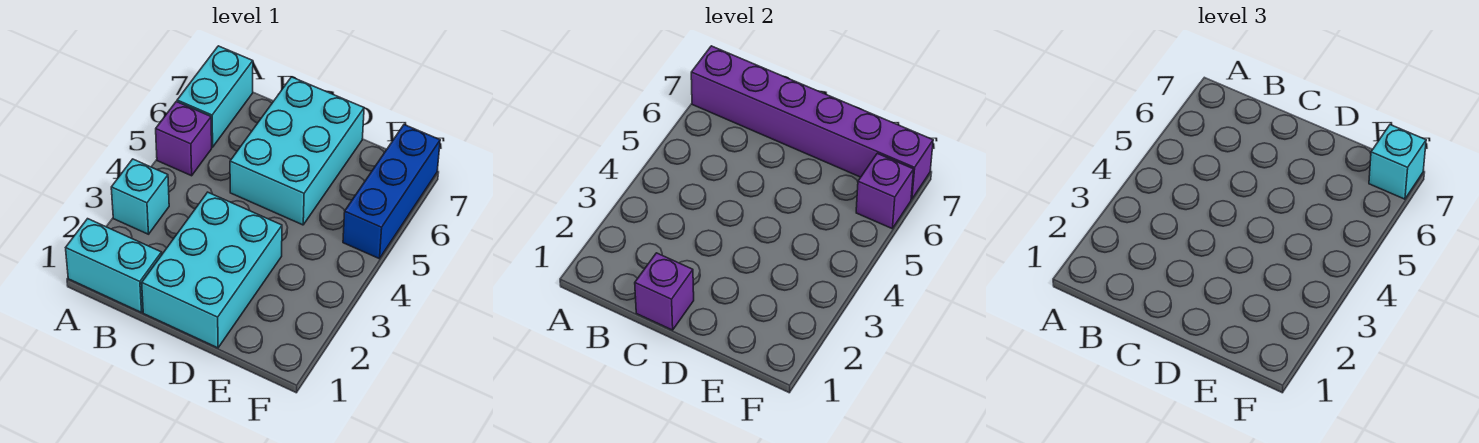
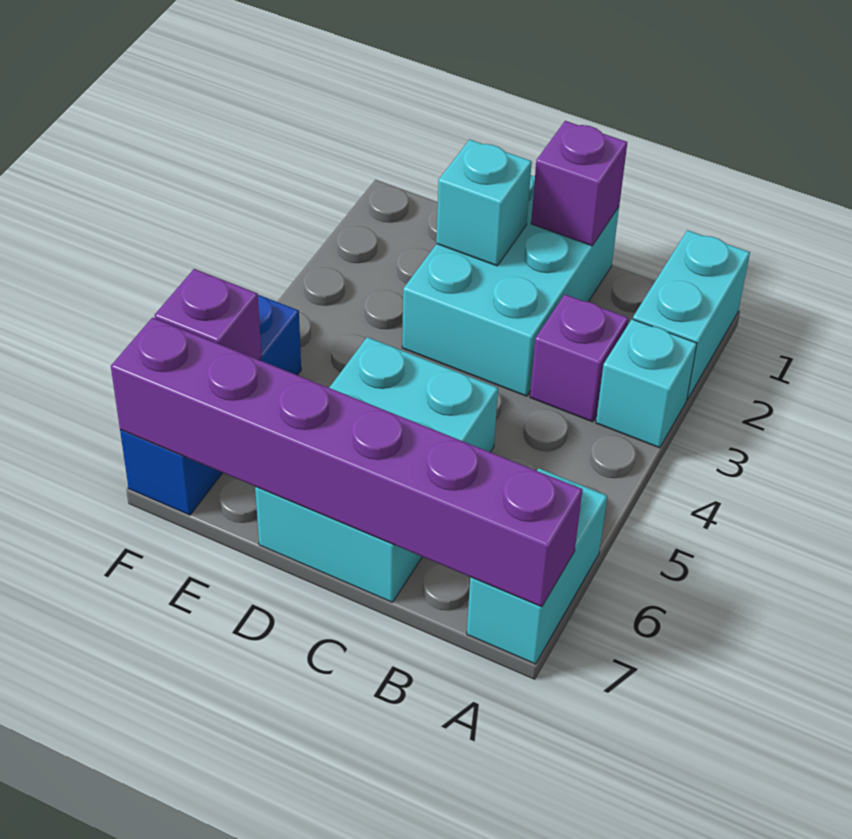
cyan brick A1:B1 level 1 -> cyan brick A1:A2 level 1
purple brick A5 level 1 -> purple brick B3 level 1
cyan brick F7 level 3 -> cyan brick D2 level 2

